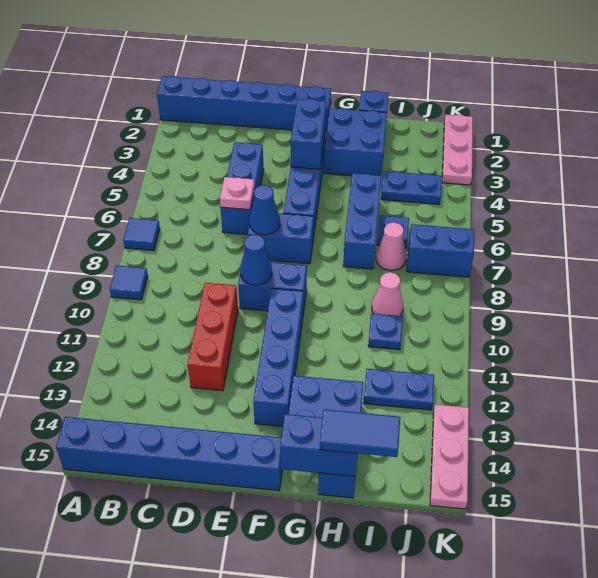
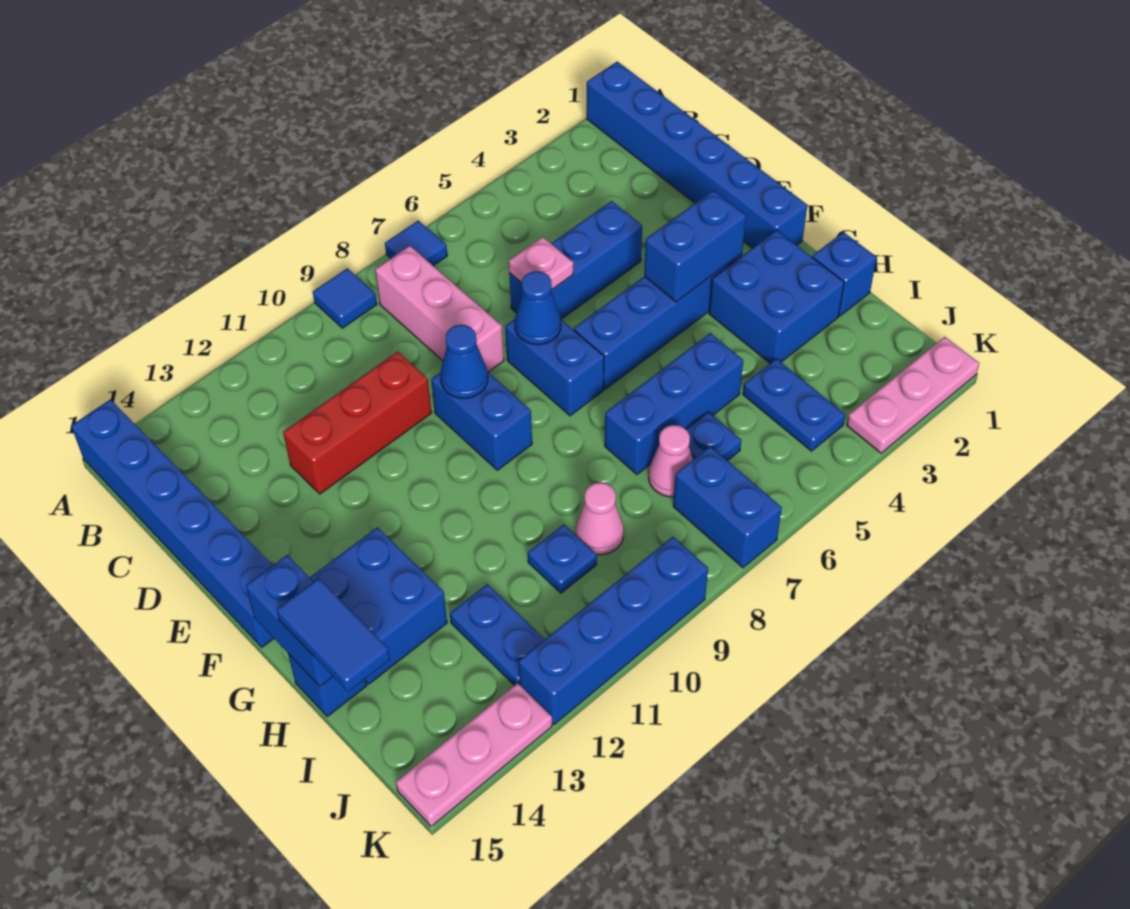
none -> pink brick B8:D8 level 1
blue brick F10:F13 level 1 -> blue brick K9:K12 level 1

